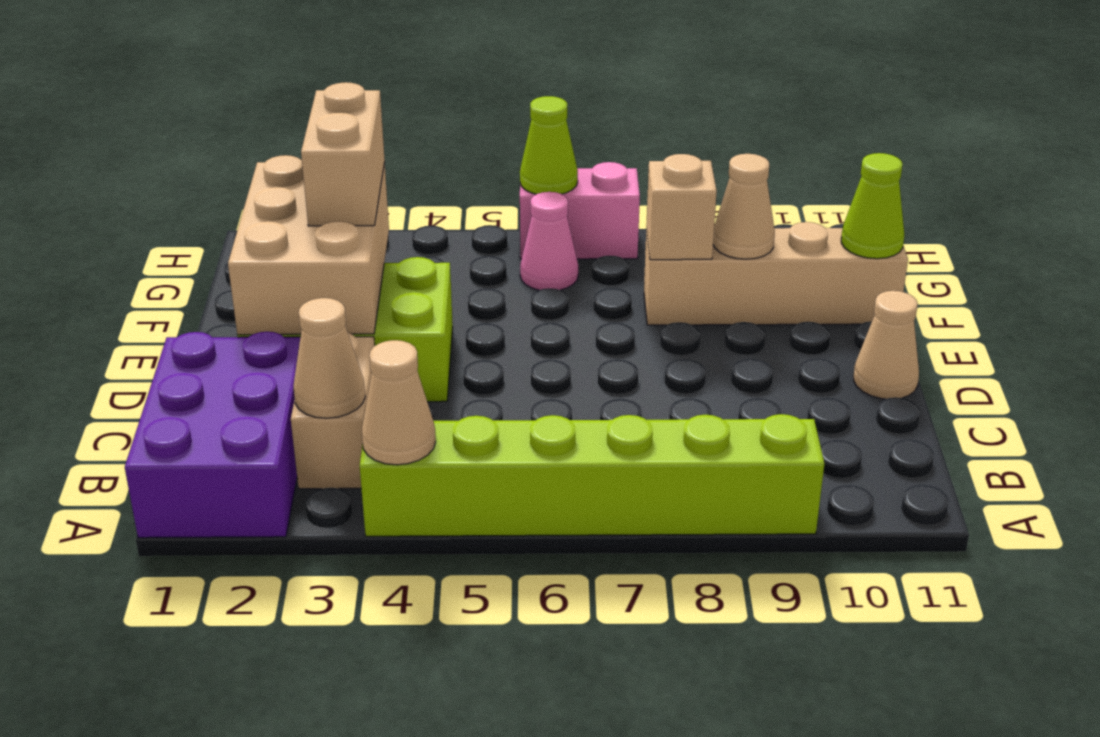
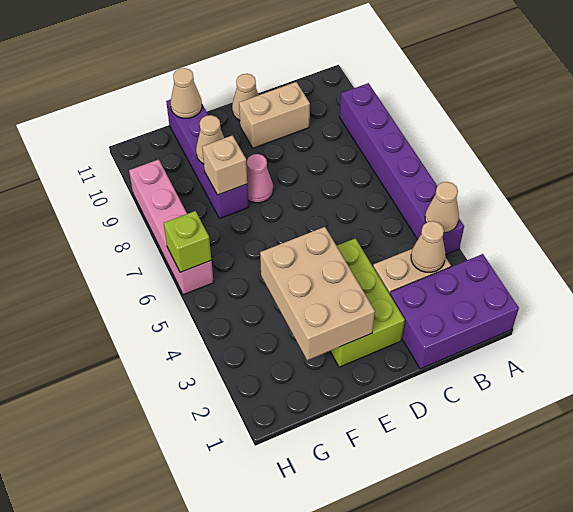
lime brick A4:A9 level 1 -> purple brick A4:A9 level 1
tan brick D2:F3 level 2 -> tan brick E2:F4 level 2
tan brick E3:F3 level 3 -> tan brick C10:D10 level 1
tan brick F8:F11 level 1 -> purple brick F8:F11 level 1
lime cone F11 level 2 -> tan cone F11 level 2
pink cone G6 level 1 -> pink cone E8 level 1
pink brick H6:H7 level 1 -> pink brick H6:H9 level 1
lime cone H6 level 2 -> lime brick H6 level 2

